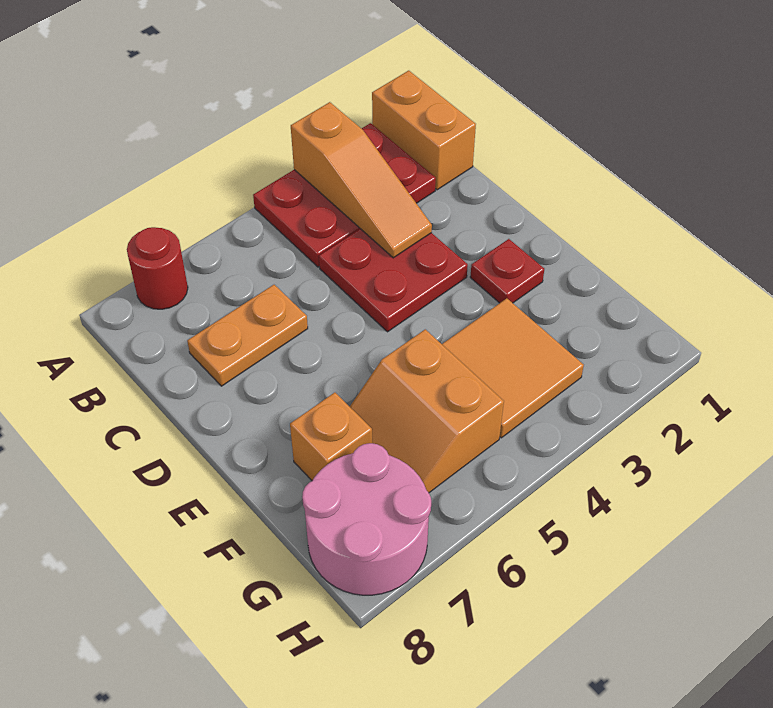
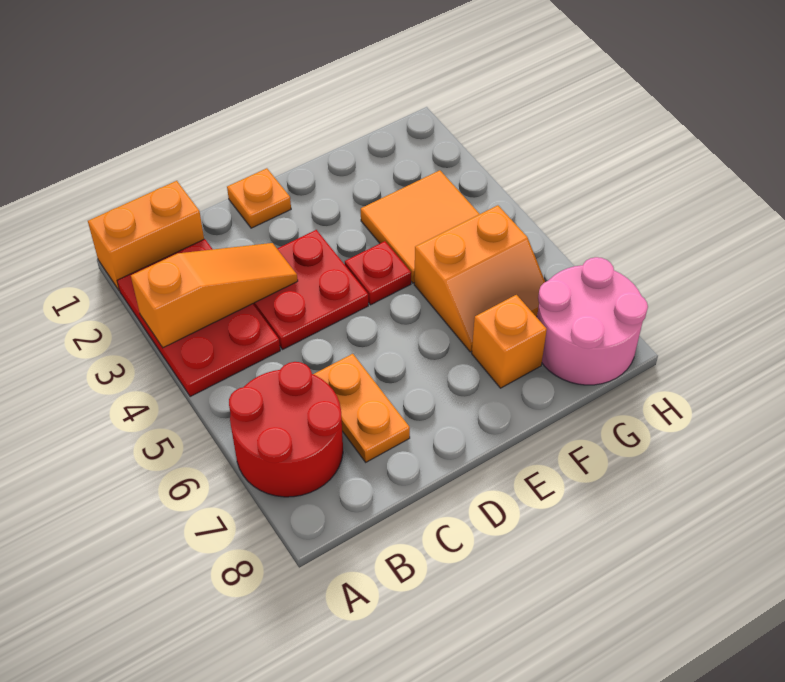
red round brick A7 level 1 -> red round brick A6:B7 level 1
none -> orange plate D1 level 1
red plate E2 level 1 -> red plate E4 level 1

